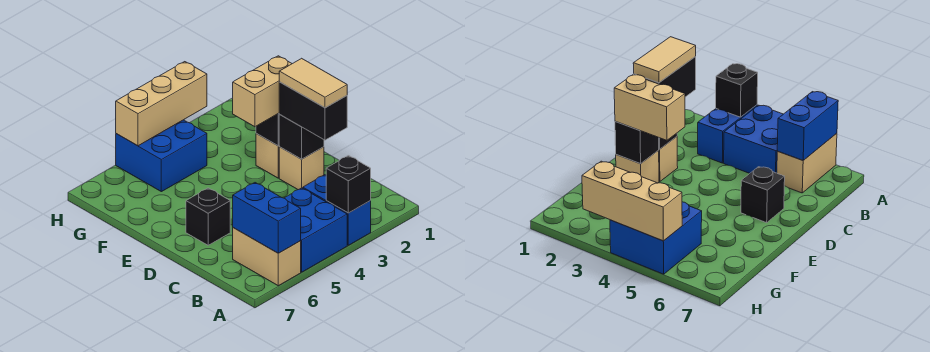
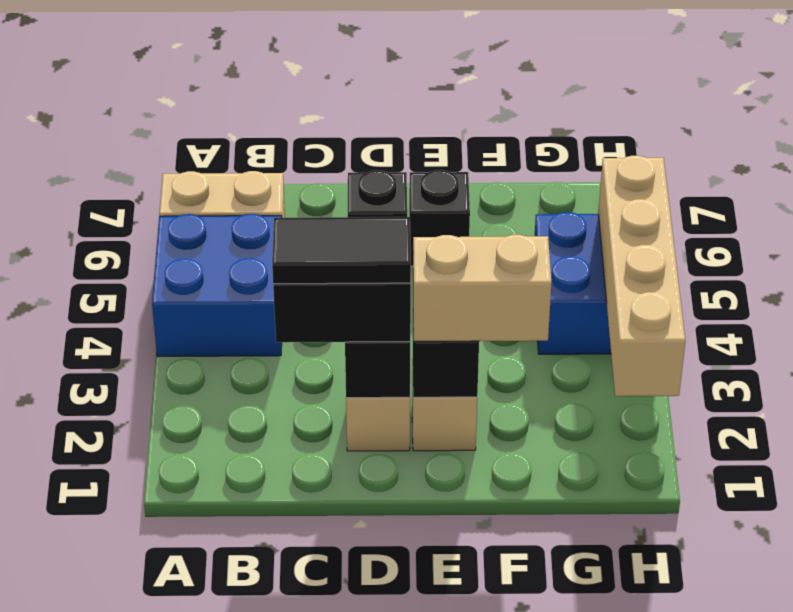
blue brick A3:B3 level 1 -> none
black brick A3 level 2 -> black brick E6 level 1
blue brick A6:B6 level 2 -> none
tan tile C2:D2 level 4 -> black tile C2:D2 level 4
tan brick E2:E3 level 3 -> tan brick E2:F2 level 3
tan brick H3:H5 level 2 -> tan brick H2:H5 level 2

